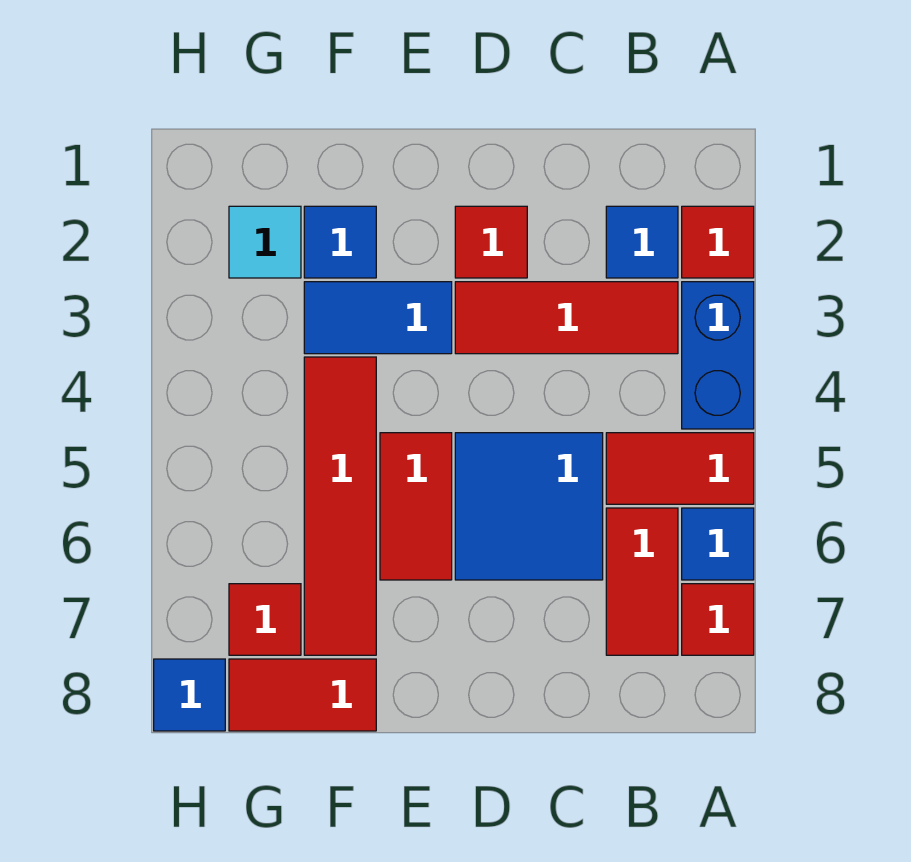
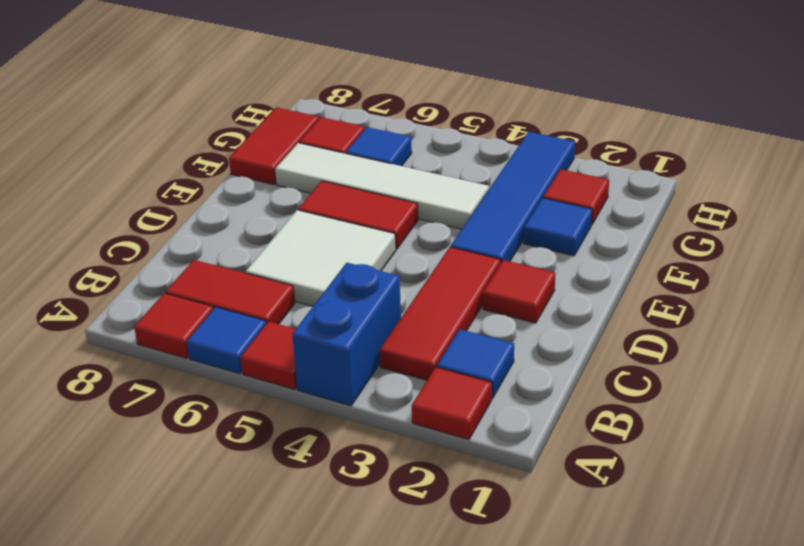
blue brick A3:A4 level 1 -> blue brick A4:B4 level 1
red tile A5:B5 level 1 -> red tile A5 level 1
blue tile C5:D6 level 1 -> white tile C5:D6 level 1
blue tile E3:F3 level 1 -> blue tile E3:H3 level 1
red tile F4:F7 level 1 -> white tile F4:F7 level 1
cyan tile G2 level 1 -> red tile G2 level 1
blue tile H8 level 1 -> blue tile G6 level 1

